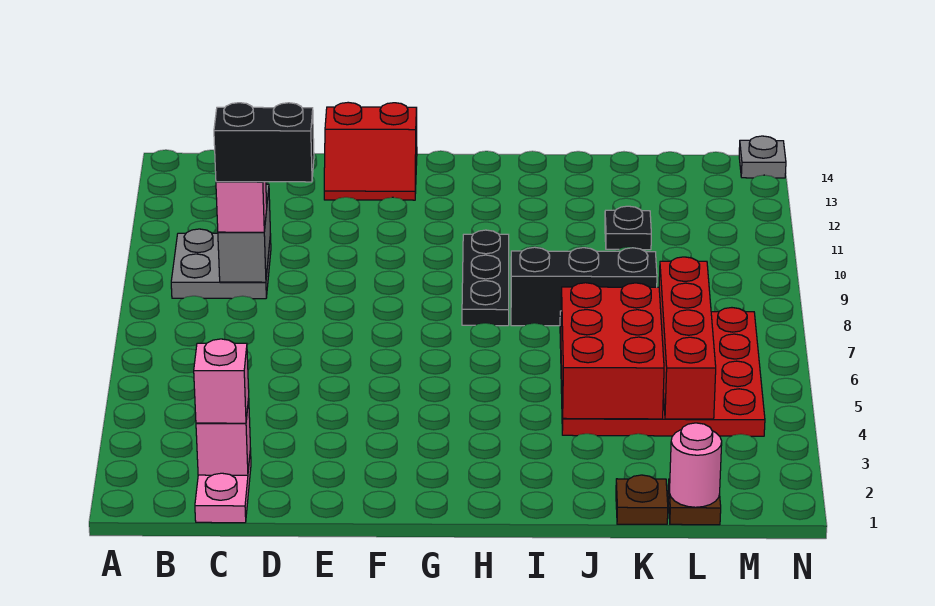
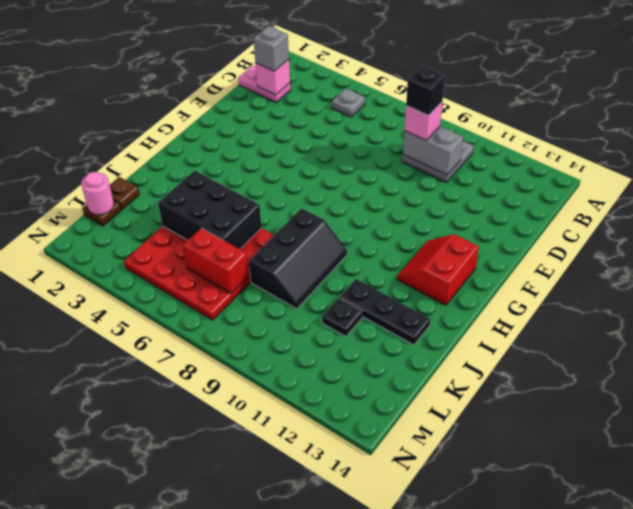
pink brick C2 level 3 -> grey brick C2 level 3
black brick C9:D9 level 4 -> black brick C9 level 4
red slope E13:F14 level 1 top 14 -> red slope G12:H13 level 1 top 13
black plate H8:H10 level 1 -> black plate J11:J13 level 1
red brick J4:K6 level 2 -> black brick J4:K6 level 2
red brick L4:L7 level 2 -> red brick L6:L7 level 2
grey plate N14 level 1 -> grey plate B5 level 1

